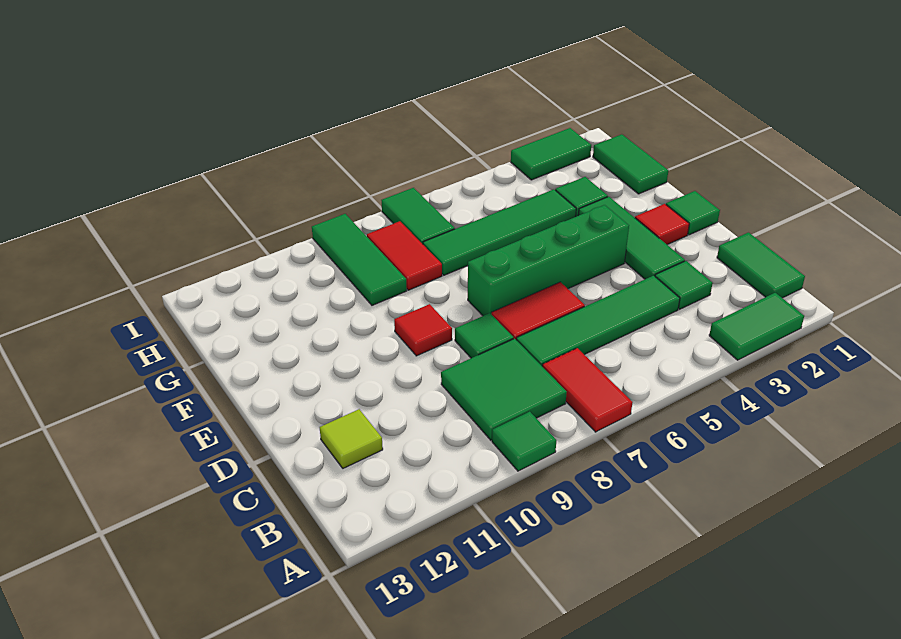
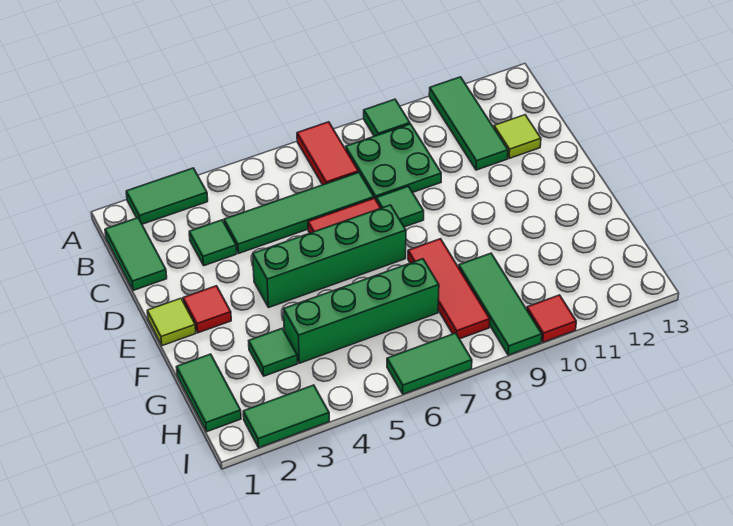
green tile B8:C9 level 1 -> green plate B8:C9 level 1
green tile D3:F3 level 1 -> green tile A11:C11 level 1
green tile E1 level 1 -> lime tile E1 level 1
red tile E9 level 1 -> red tile I10 level 1
green tile G4:G7 level 1 -> green brick G4:G7 level 1
red tile G8:H8 level 1 -> red tile F8:H8 level 1
green tile H7:I7 level 1 -> green tile I6:I7 level 1

